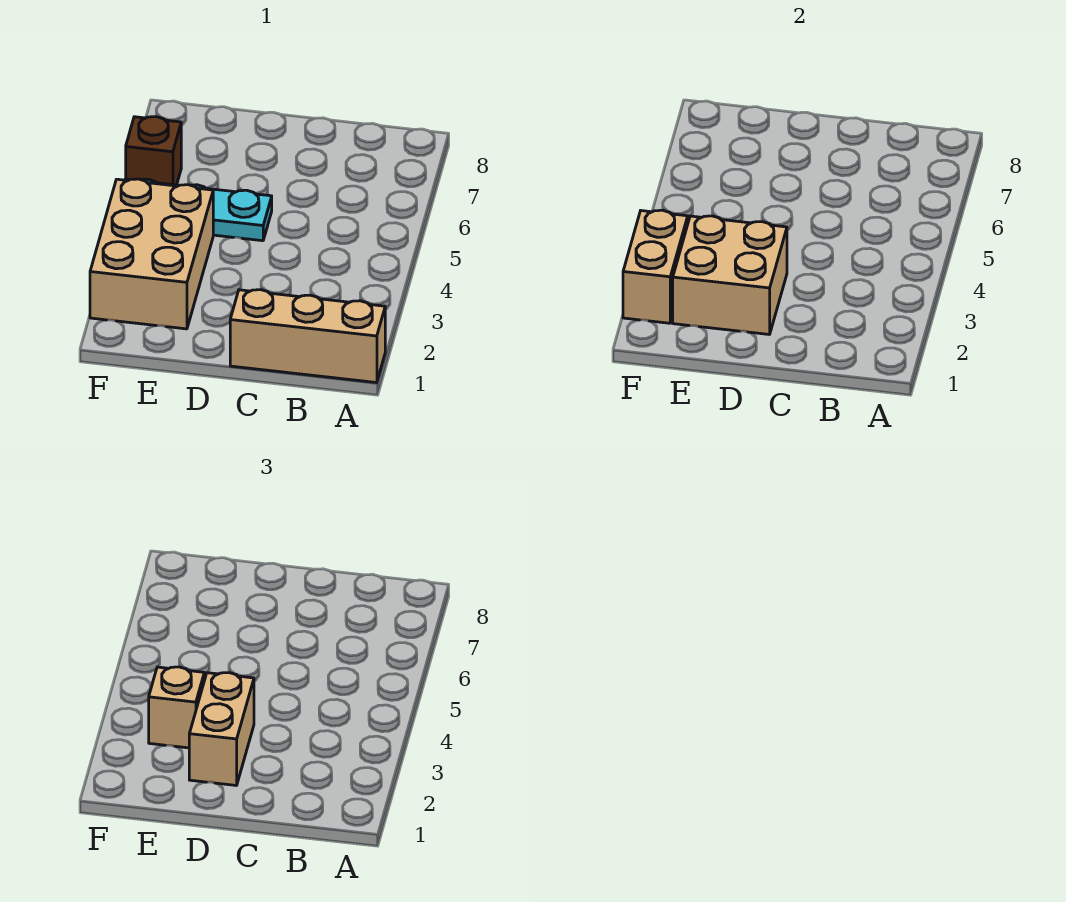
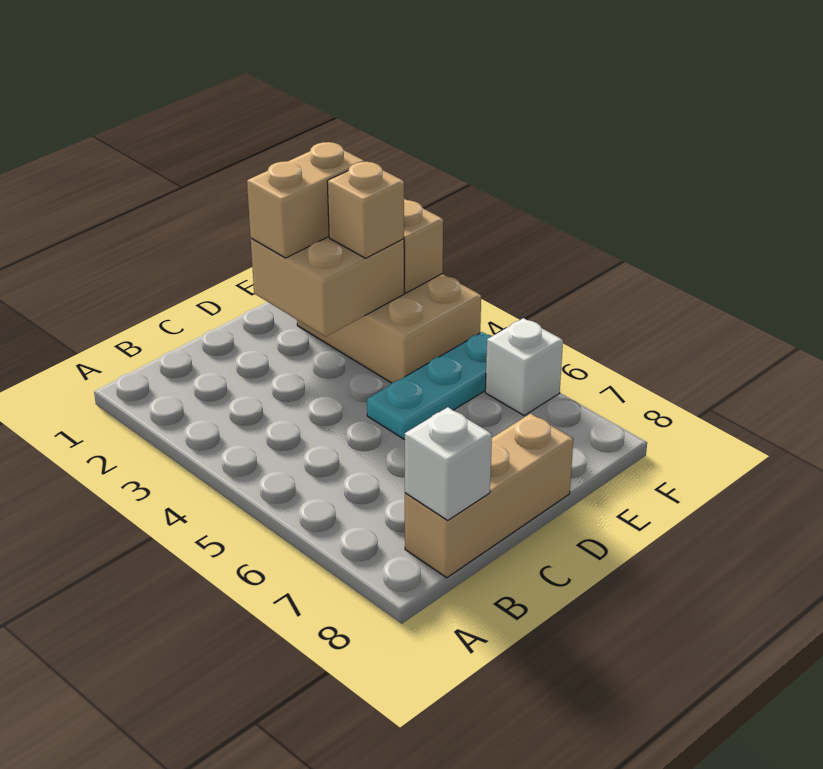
tan brick A1:C1 level 1 -> tan brick B8:D8 level 1
none -> white brick B8 level 2
tan brick D2:D3 level 3 -> tan brick D2:E2 level 3
brown brick F6 level 1 -> white brick F6 level 1

